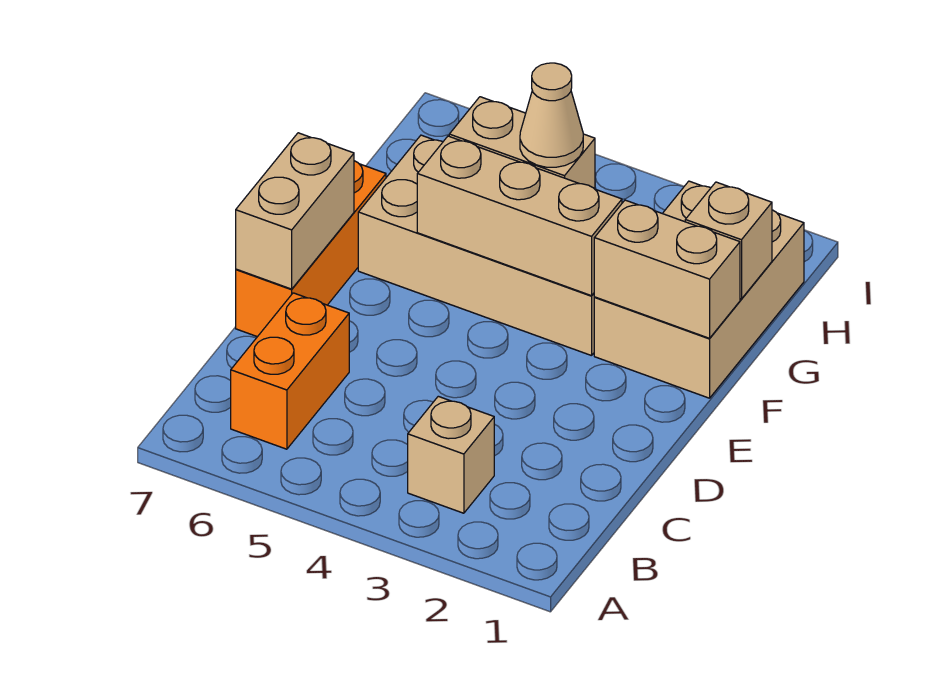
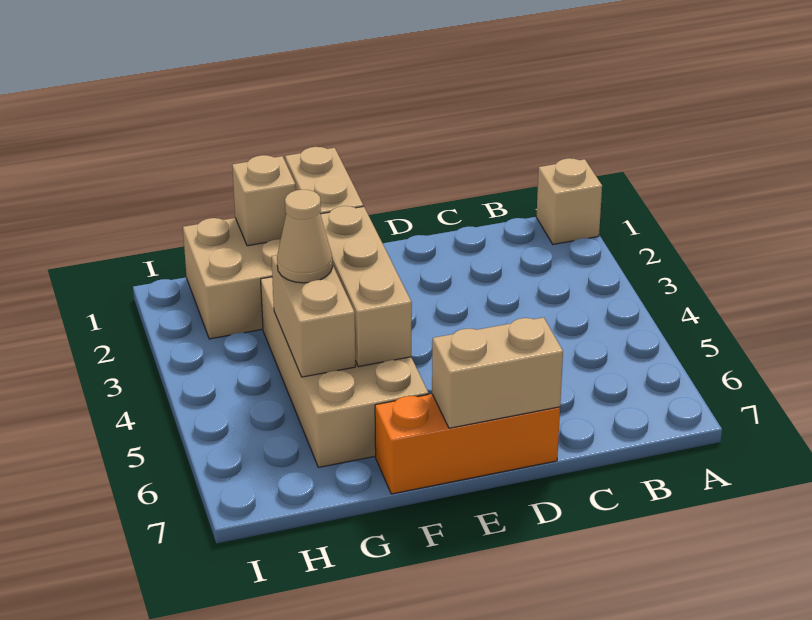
tan brick B3 level 1 -> tan brick A1 level 1
orange brick B6:C6 level 1 -> none

